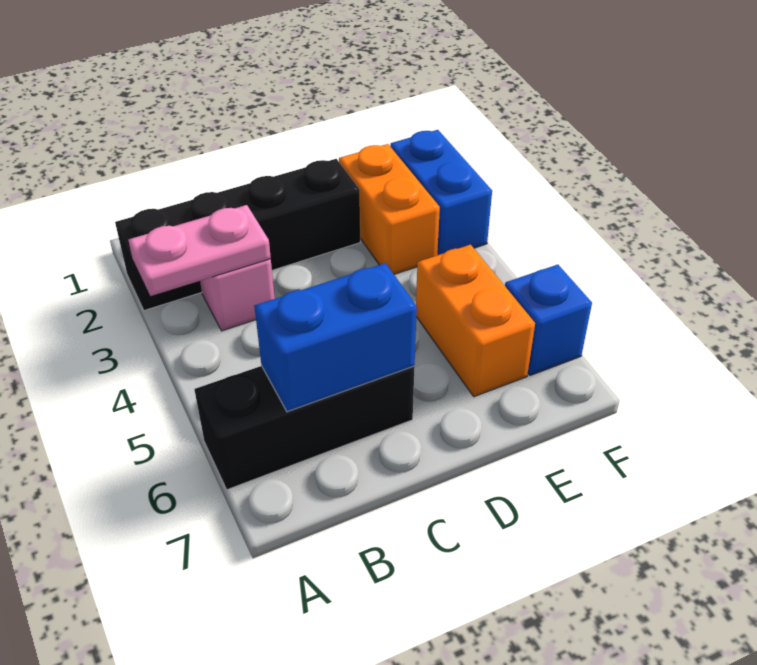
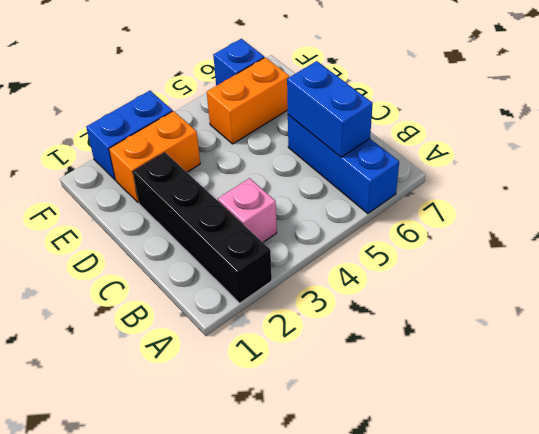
pink plate A3:B3 level 2 -> none
black brick A6:C6 level 1 -> blue brick A6:C6 level 1

